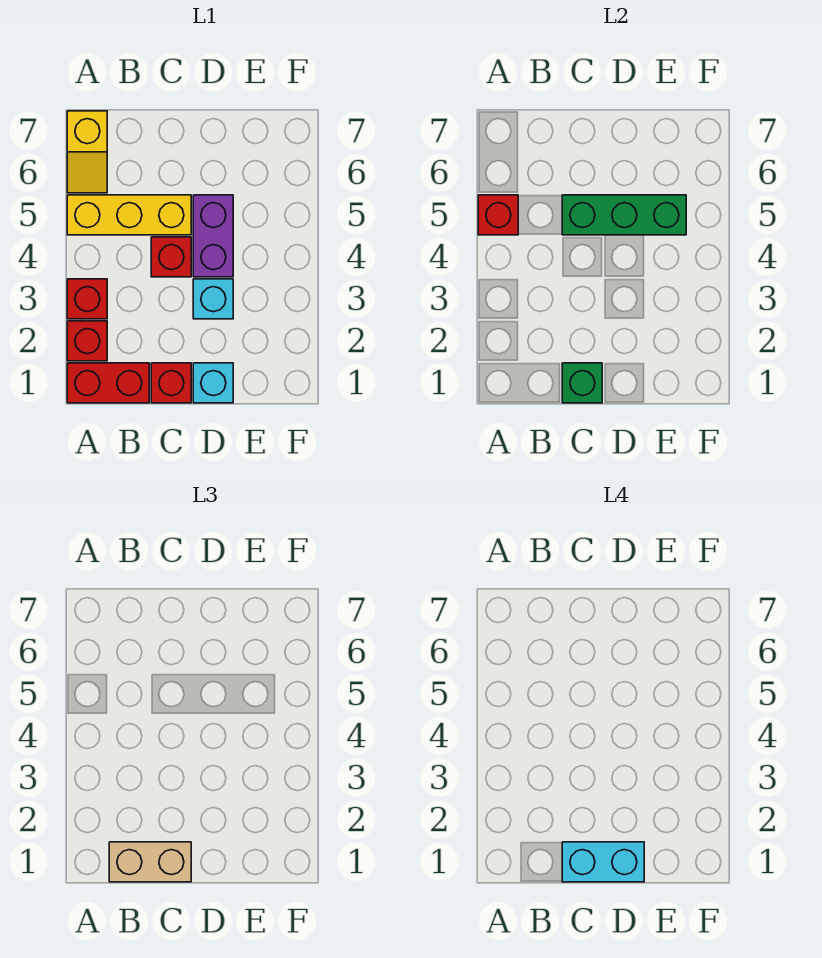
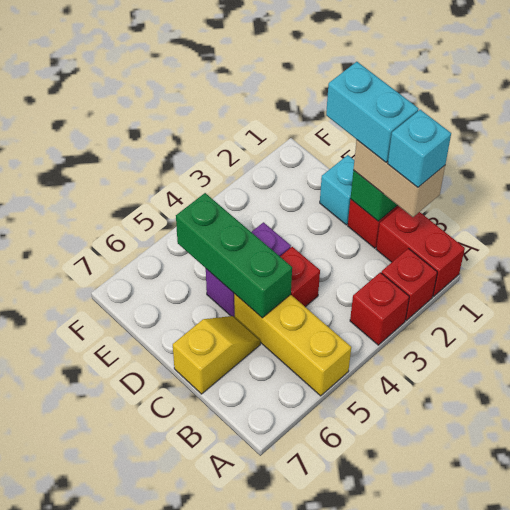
red brick A5 level 2 -> none
yellow slope A6:A7 level 1 top 7 -> yellow slope C6:C7 level 1 top 7
cyan brick D3 level 1 -> cyan brick B1 level 4

